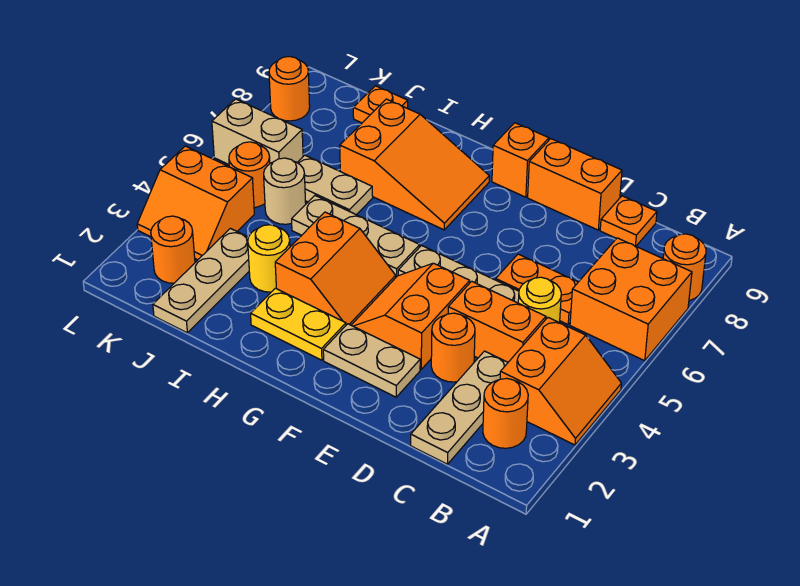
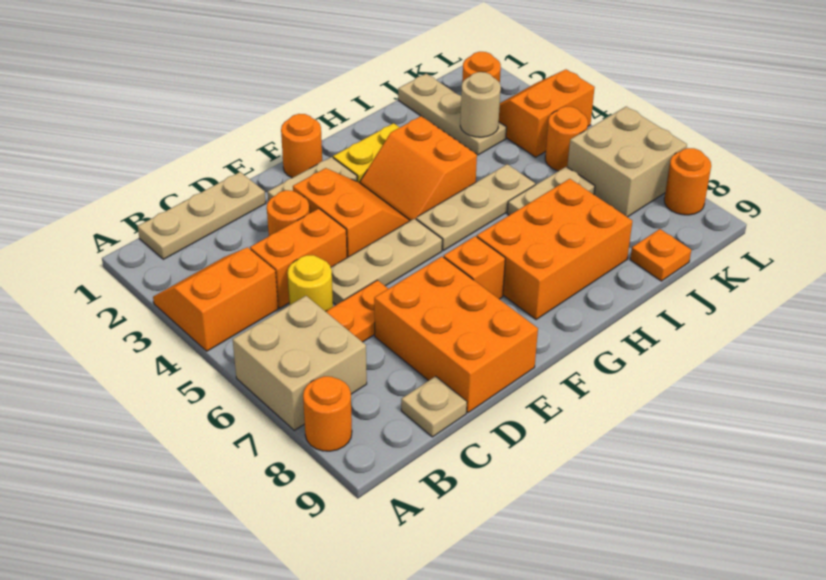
orange slope A3:B4 level 1 top B -> orange slope A3:B4 level 1 top 4
orange brick A6:B7 level 1 -> tan brick A6:B7 level 1
orange round brick B2 level 1 -> orange round brick F1 level 1
tan plate C1:C3 level 1 -> tan plate B1:D1 level 1
orange plate C9 level 1 -> tan plate C9 level 1
orange brick D9:E9 level 1 -> orange brick D7:E9 level 1
orange brick F9 level 1 -> orange brick F7 level 1
orange slope G7:I8 level 1 top I -> orange brick G7:I8 level 1
yellow round brick I3 level 1 -> none
tan round brick J5 level 1 -> tan round brick J3 level 2
tan brick K6:L6 level 1 -> tan brick K6:L7 level 1

